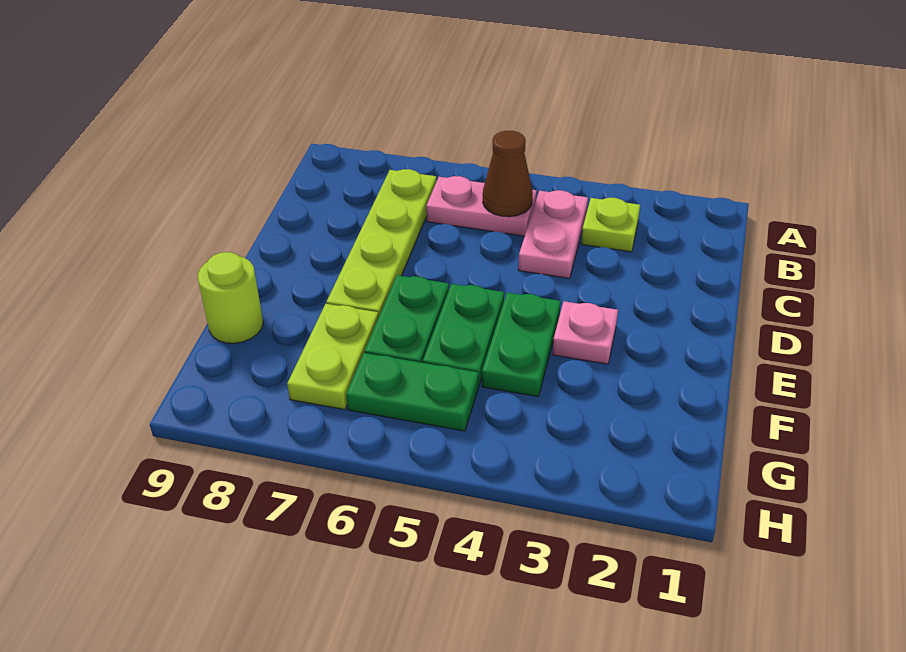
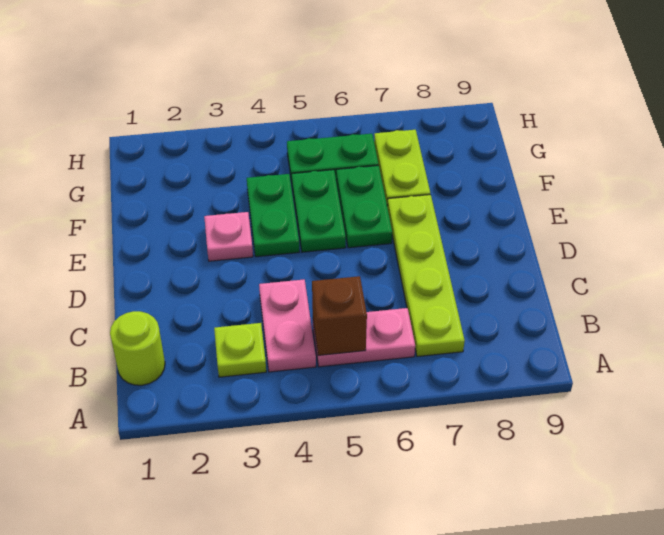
brown cone B5 level 2 -> brown brick B5 level 2
lime round brick F9 level 1 -> lime round brick B1 level 1

